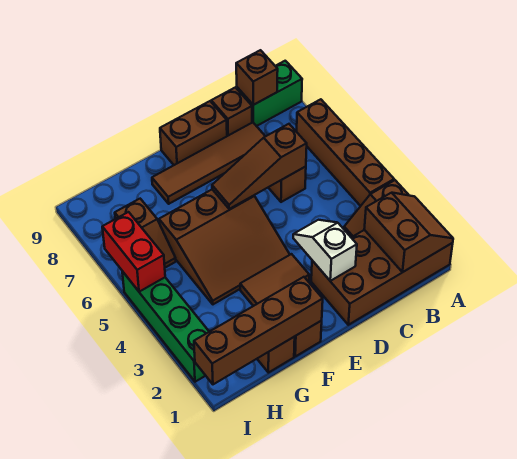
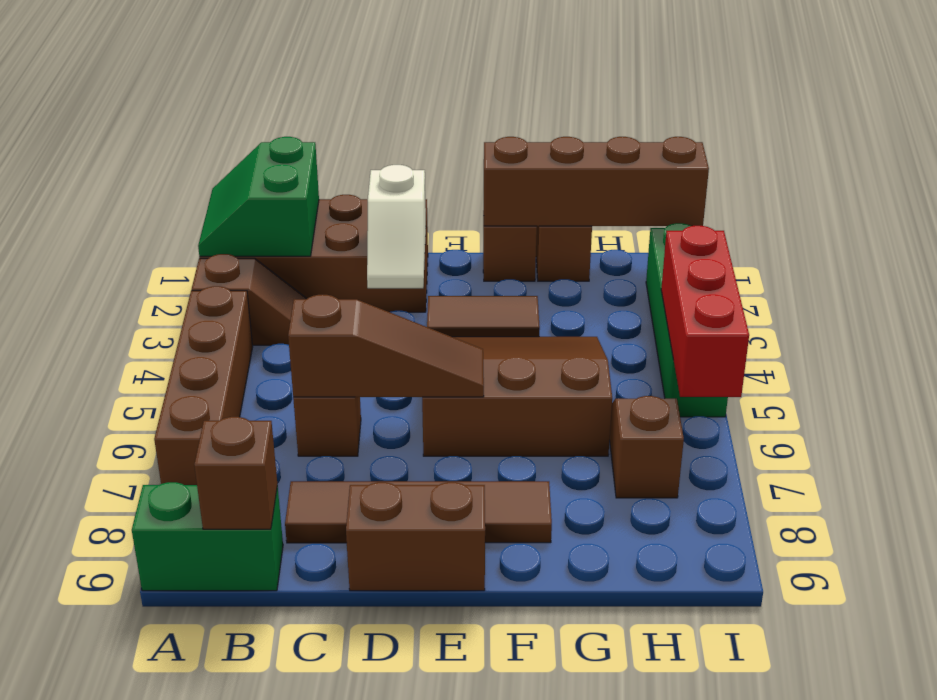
brown slope A1:B2 level 2 top B -> green slope A1:B2 level 2 top B
brown brick C9 level 1 -> none
red brick I5:I6 level 2 -> red brick I4:I6 level 2

